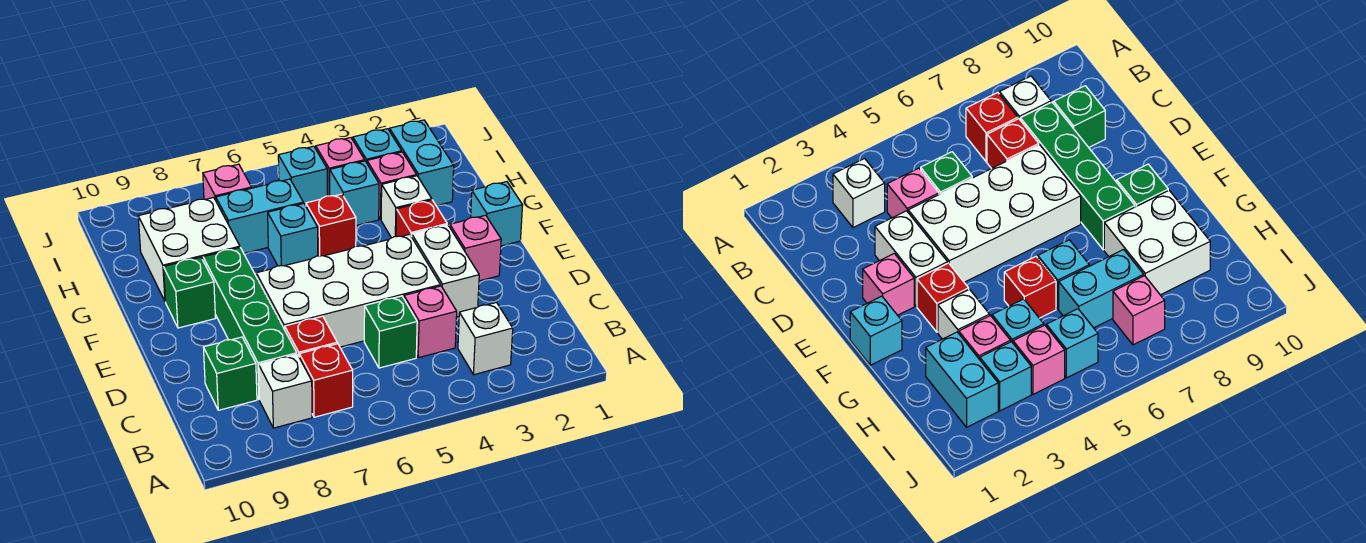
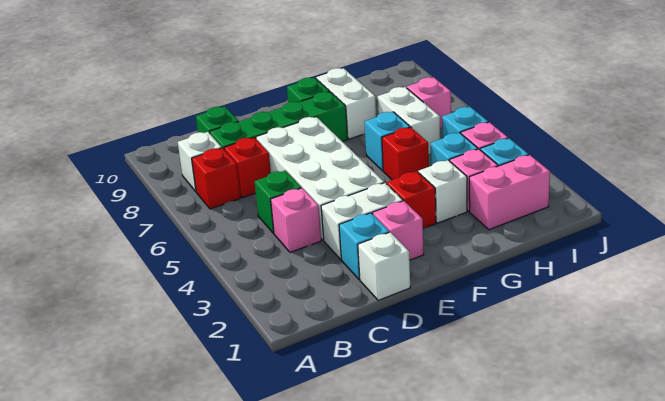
white brick B3 level 1 -> white brick D1 level 1
cyan brick F1 level 1 -> cyan brick D2 level 1
white brick G8:H9 level 1 -> white brick G8:G9 level 1
cyan brick H2:I2 level 1 -> pink brick H2:I2 level 1
cyan brick H6:H7 level 1 -> white brick H6:H7 level 1

